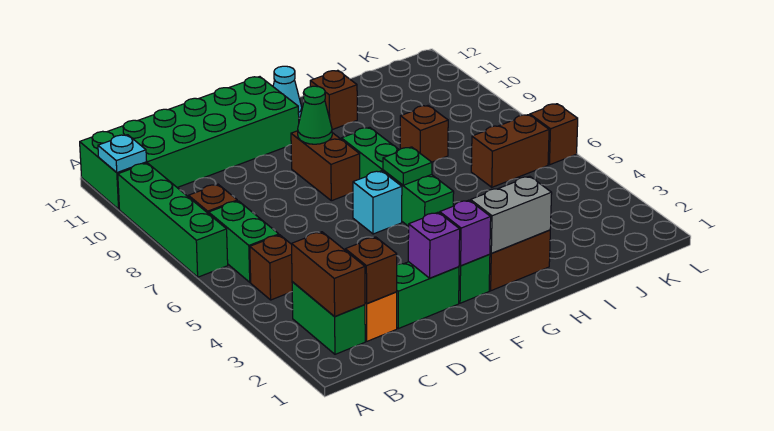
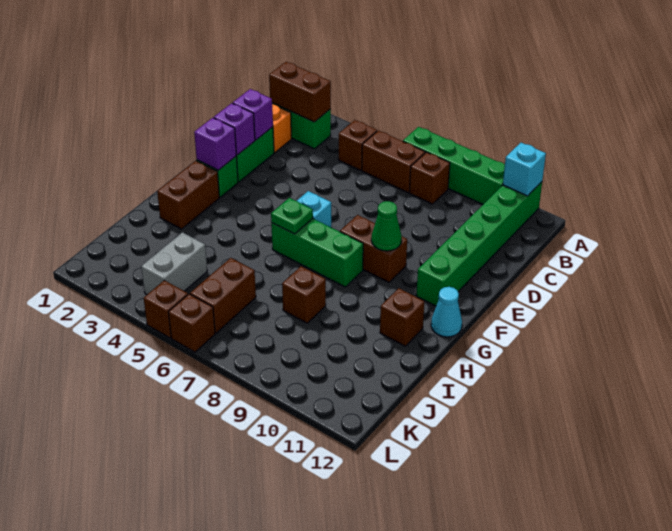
green brick A11:F12 level 1 -> green brick A11:F11 level 1
cyan plate A11 level 2 -> cyan brick A11 level 2
green brick B6:B7 level 1 -> brown brick B6:B7 level 1
brown brick C2 level 2 -> brown brick L5 level 1
none -> purple brick D2 level 2
grey brick G2:H2 level 2 -> grey brick J4:K4 level 1
green brick G5:G8 level 1 -> green brick G6:G8 level 1

